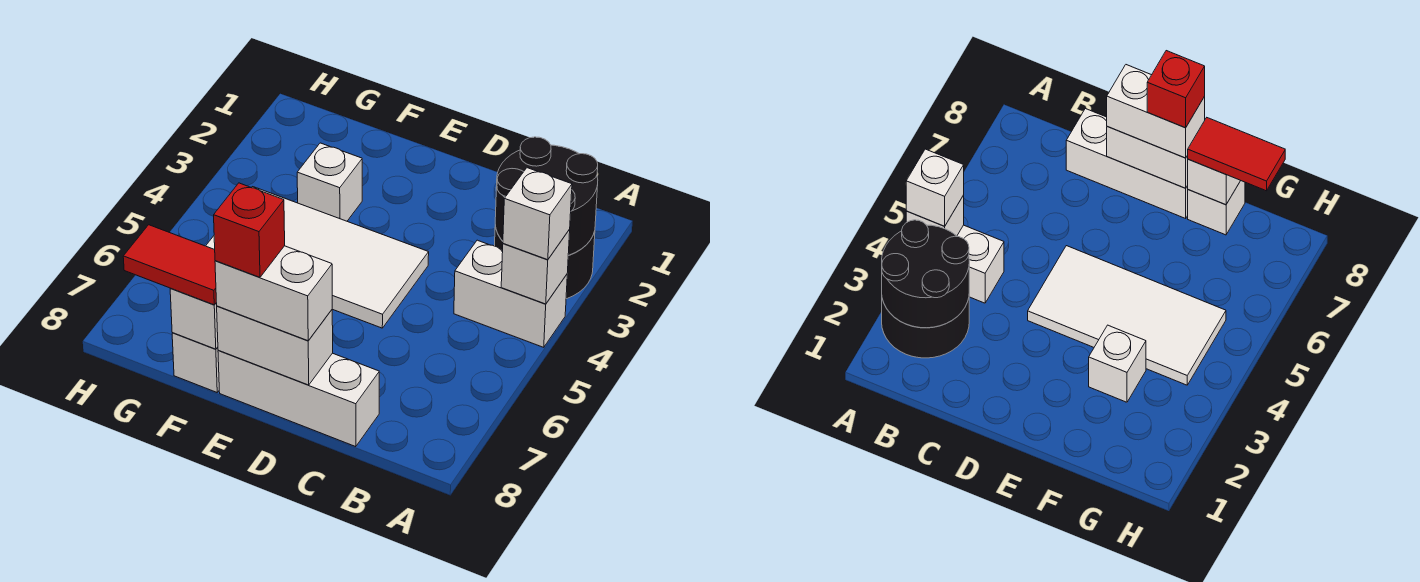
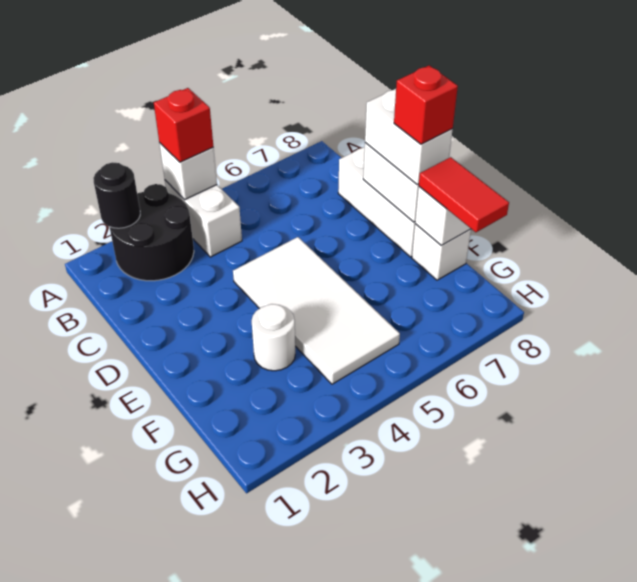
black round brick A2:B3 level 2 -> black round brick A2 level 2
white brick A4 level 3 -> red brick A4 level 3
white brick F3 level 1 -> white round brick F3 level 1

